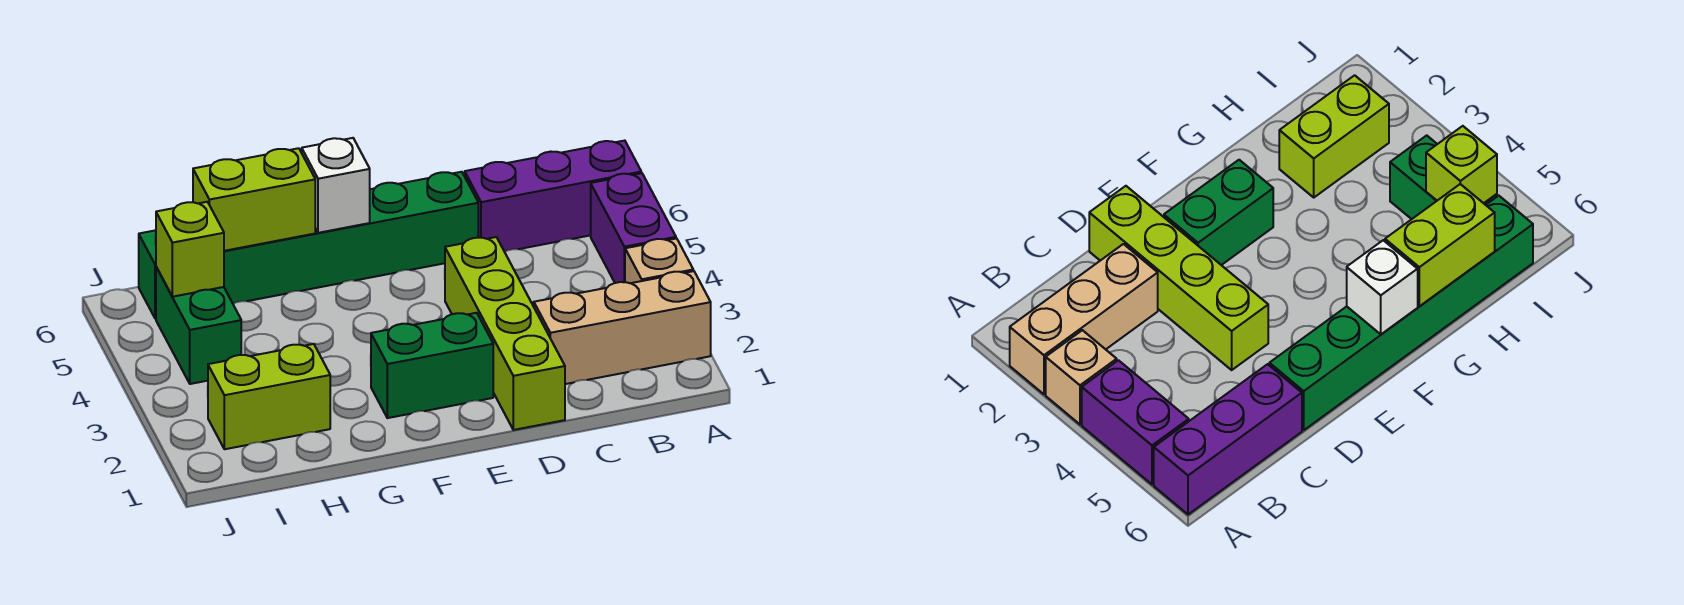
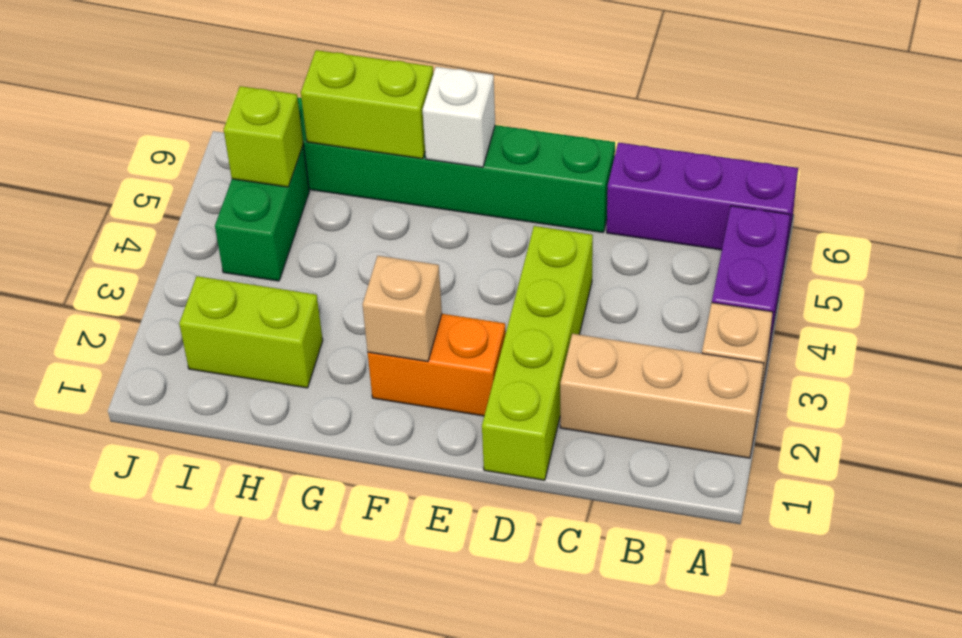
green brick E2:F2 level 1 -> orange brick E2:F2 level 1
none -> tan brick F2 level 2

